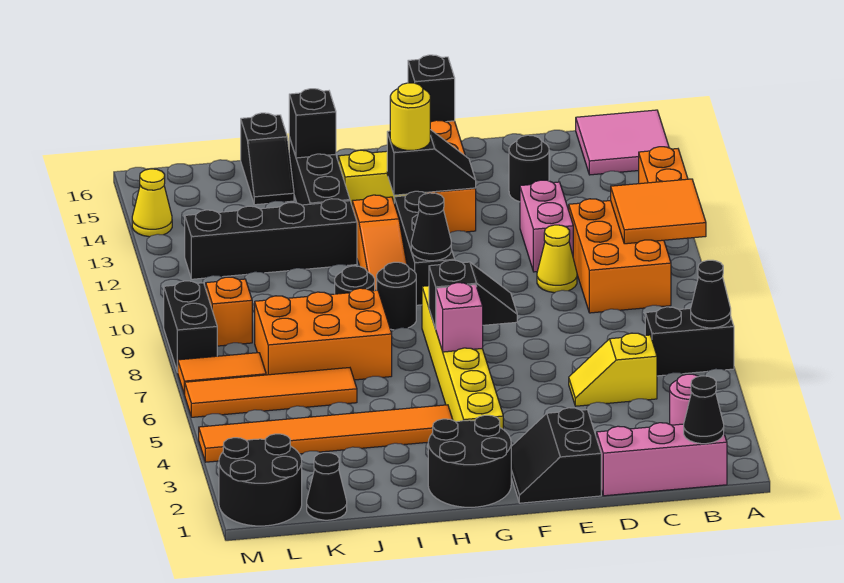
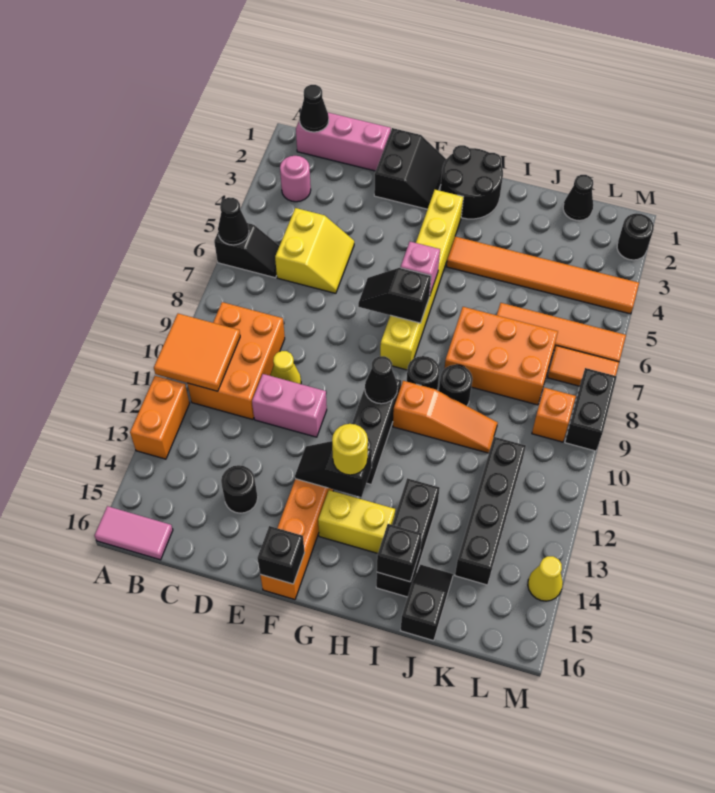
black brick A6:B6 level 1 -> black slope A6:B6 level 1 top A
pink tile A15:B16 level 1 -> pink tile A16:B16 level 1
yellow slope C5:D5 level 1 top C -> yellow slope C5:D6 level 1 top C
pink brick D11:D12 level 1 -> pink brick D11:E11 level 1
orange slope H10:H12 level 1 top 12 -> orange slope H10:J10 level 1 top H
black brick I12:L12 level 1 -> black brick K11:K14 level 1
black round brick L1:M2 level 1 -> black round brick M2 level 1

